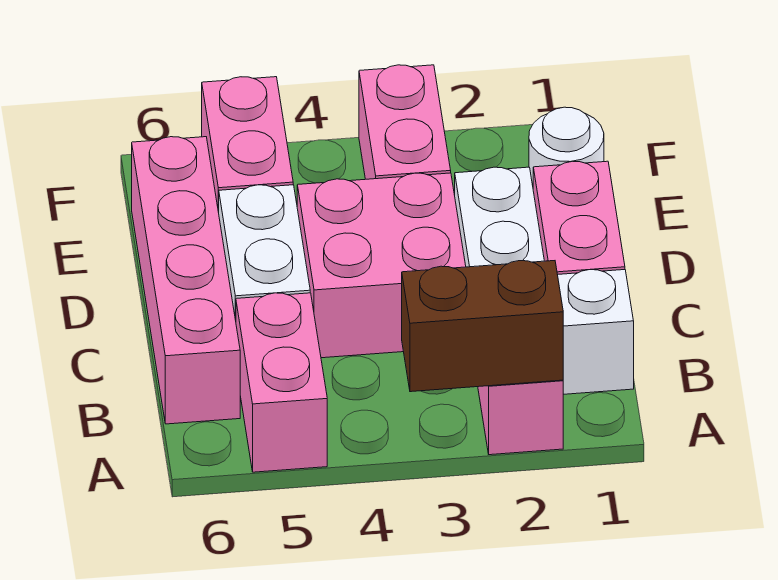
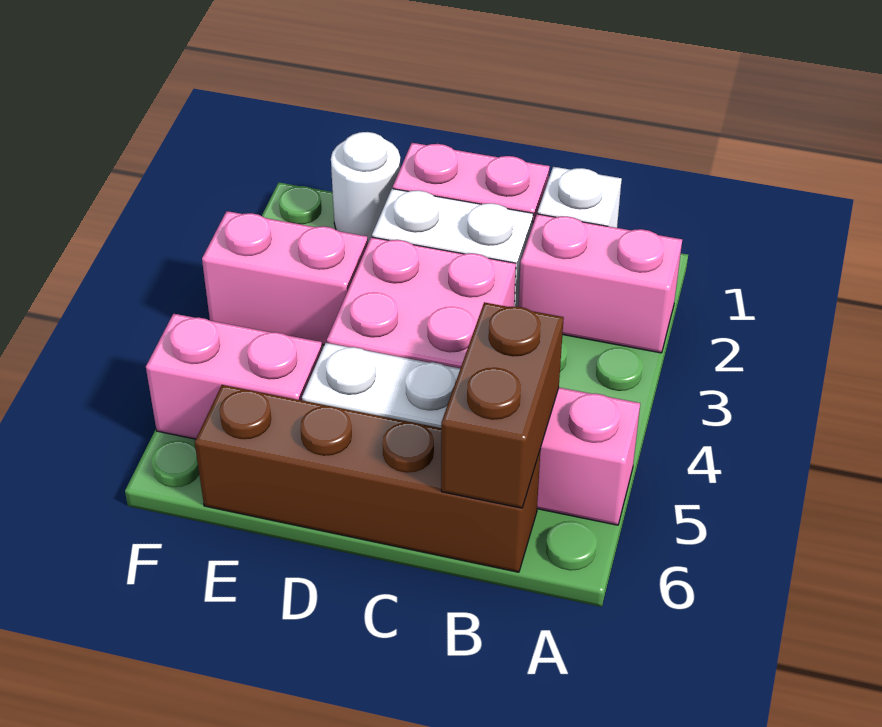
brown brick A2:A3 level 2 -> brown brick B5:B6 level 2
pink brick B6:E6 level 1 -> brown brick B6:E6 level 1

